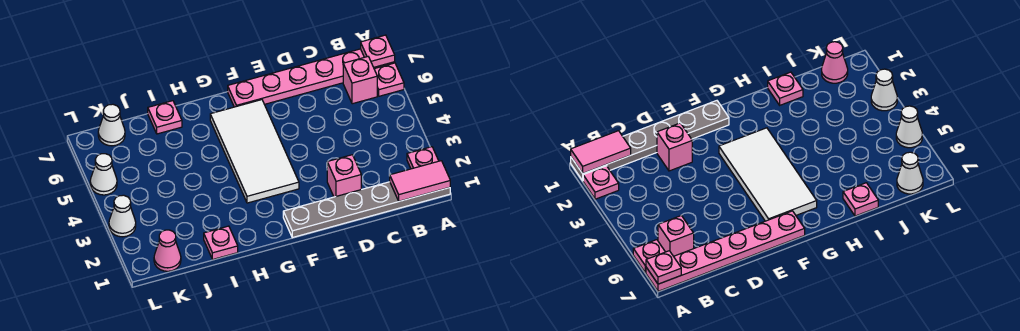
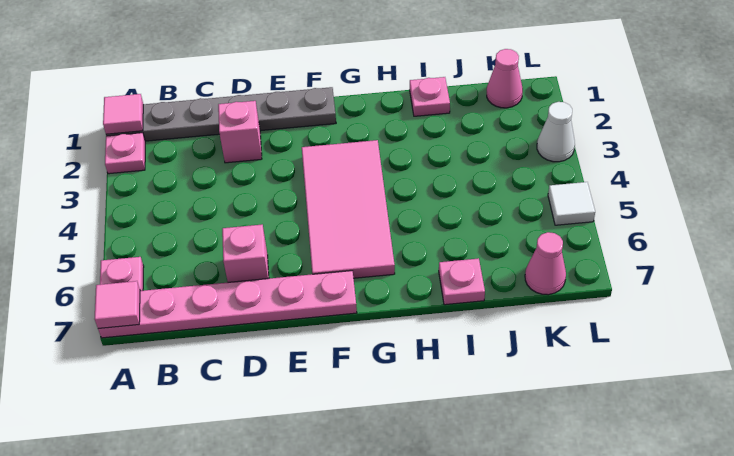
pink tile A1:B1 level 2 -> pink tile A1 level 2
pink plate A7 level 2 -> pink tile A7 level 2
pink brick B6 level 1 -> pink brick D6 level 1
white tile F3:G6 level 1 -> pink tile F3:G6 level 1
white cone K7 level 1 -> pink cone K7 level 1
white cone L5 level 1 -> white tile L5 level 1

